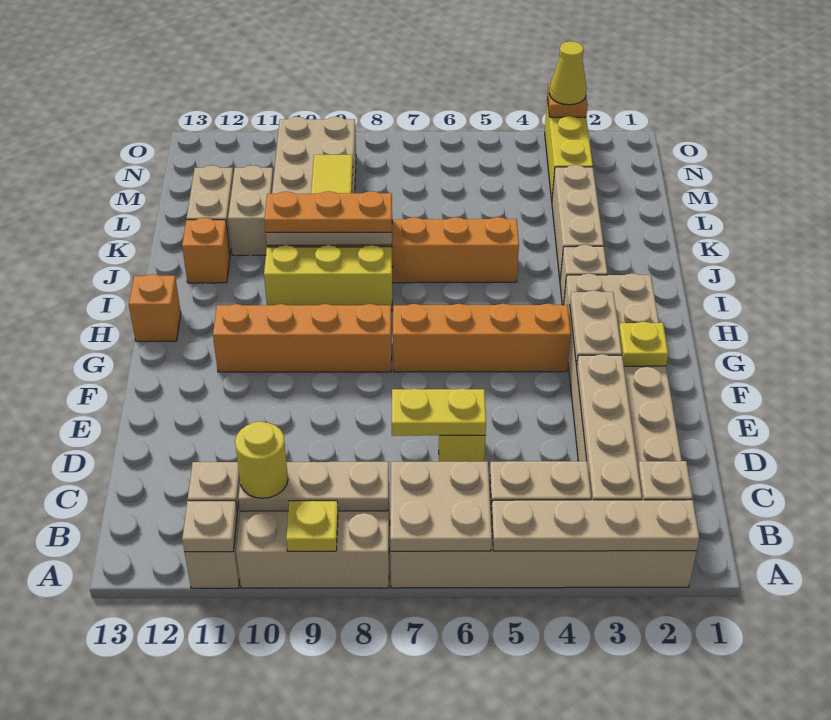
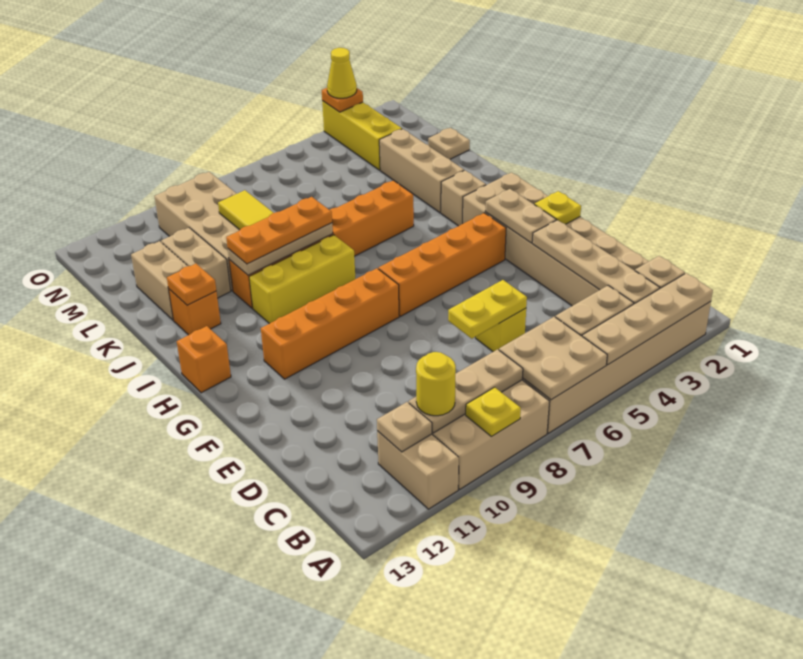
tan plate A11 level 2 -> tan plate L1 level 1
none -> orange plate J12 level 2

